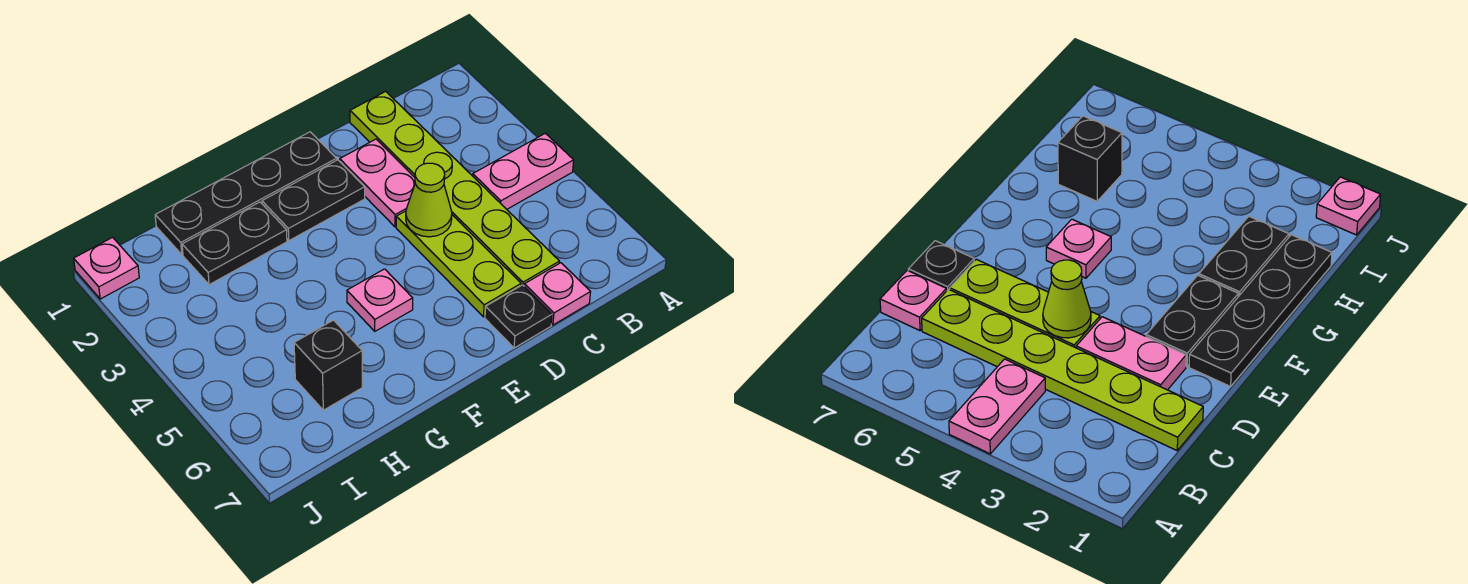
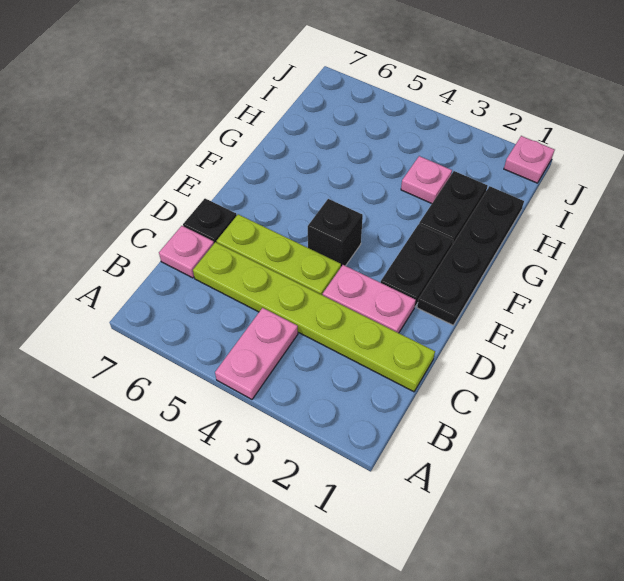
lime cone D4 level 2 -> none
pink plate F5 level 1 -> pink plate H3 level 1
black brick H6 level 1 -> black brick E4 level 1

